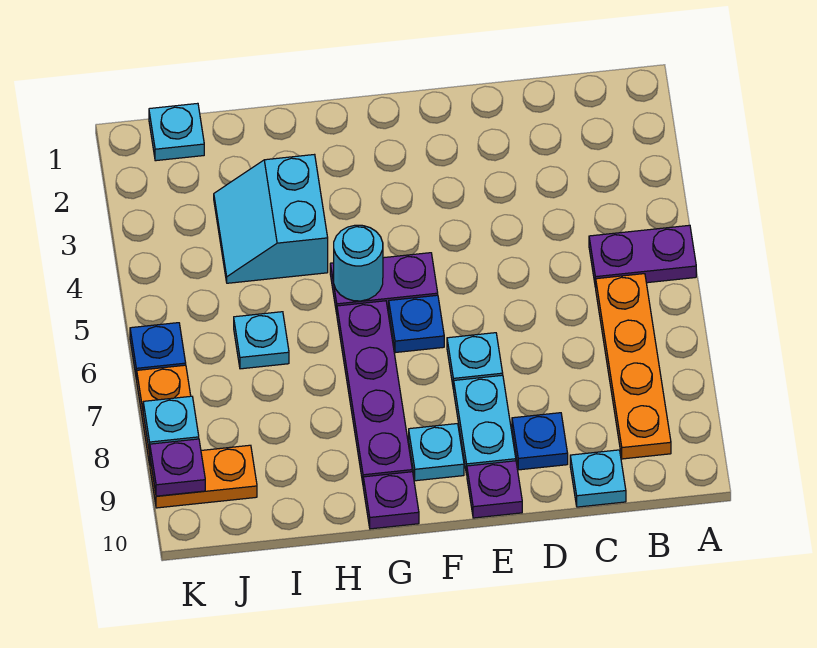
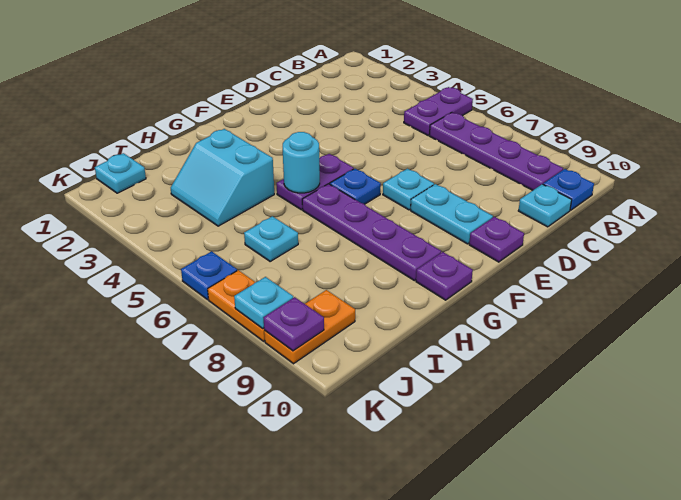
orange plate B6:B9 level 1 -> purple plate B6:B9 level 1
blue plate D9 level 1 -> blue plate B10 level 1
cyan plate F9 level 1 -> none

